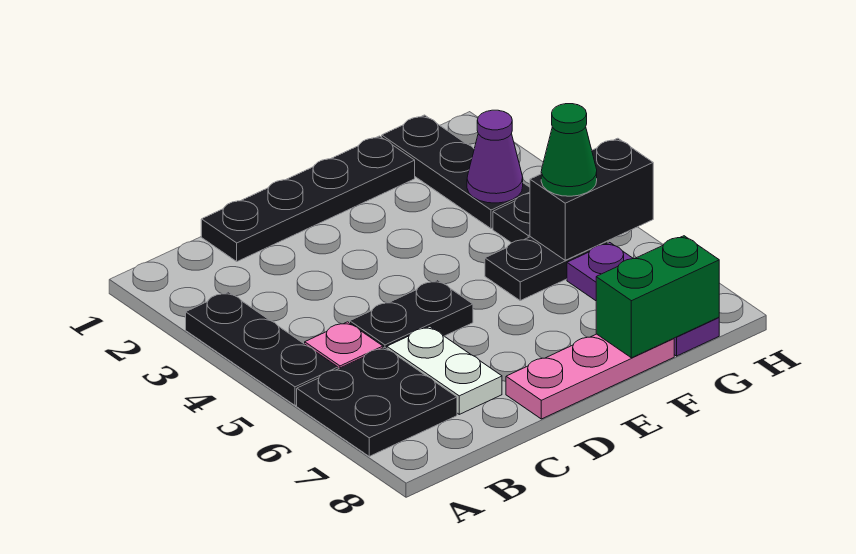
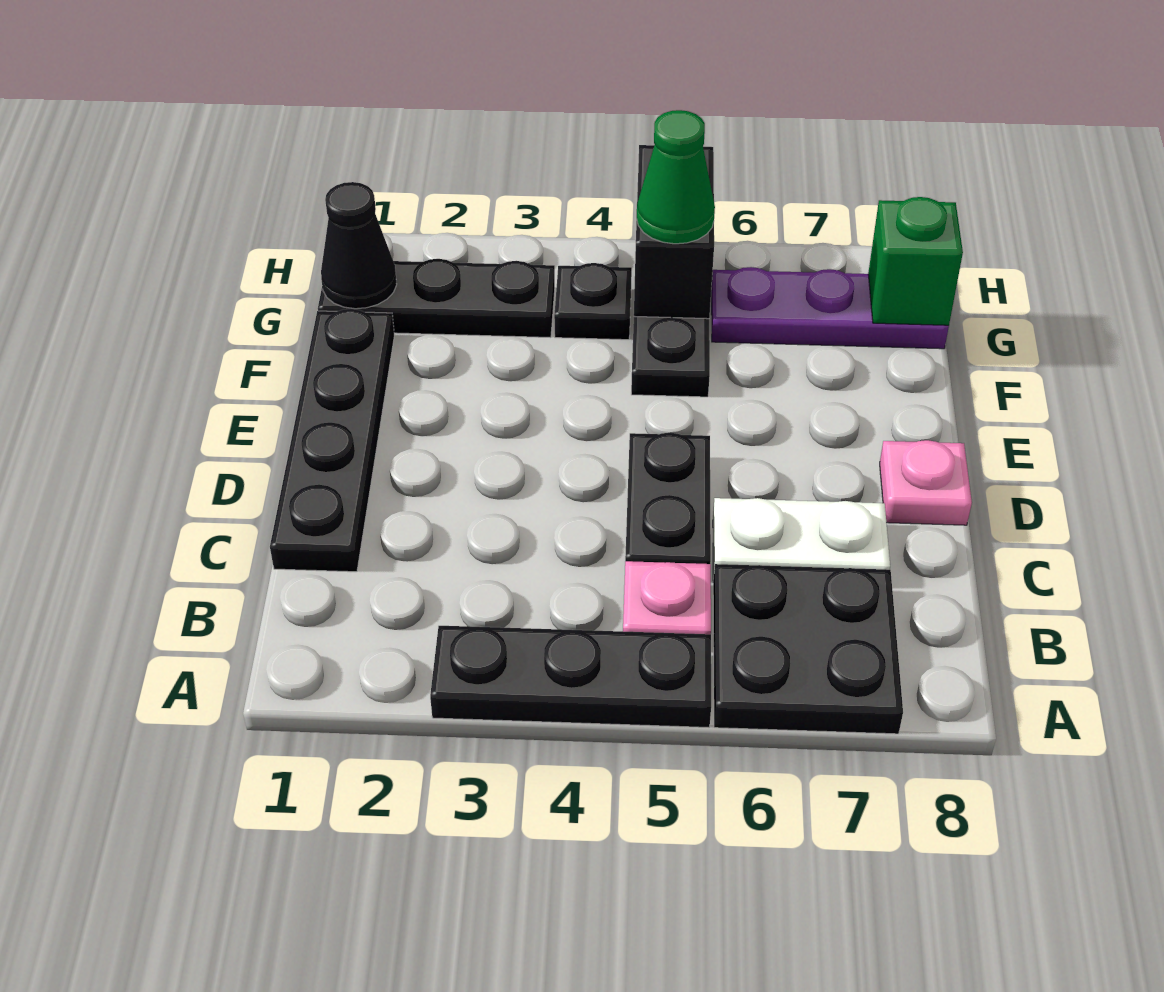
pink plate D8:F8 level 1 -> pink plate D8 level 1
green brick F8:G8 level 2 -> green brick G8 level 2
none -> black cone G1 level 2
purple cone G3 level 2 -> none

